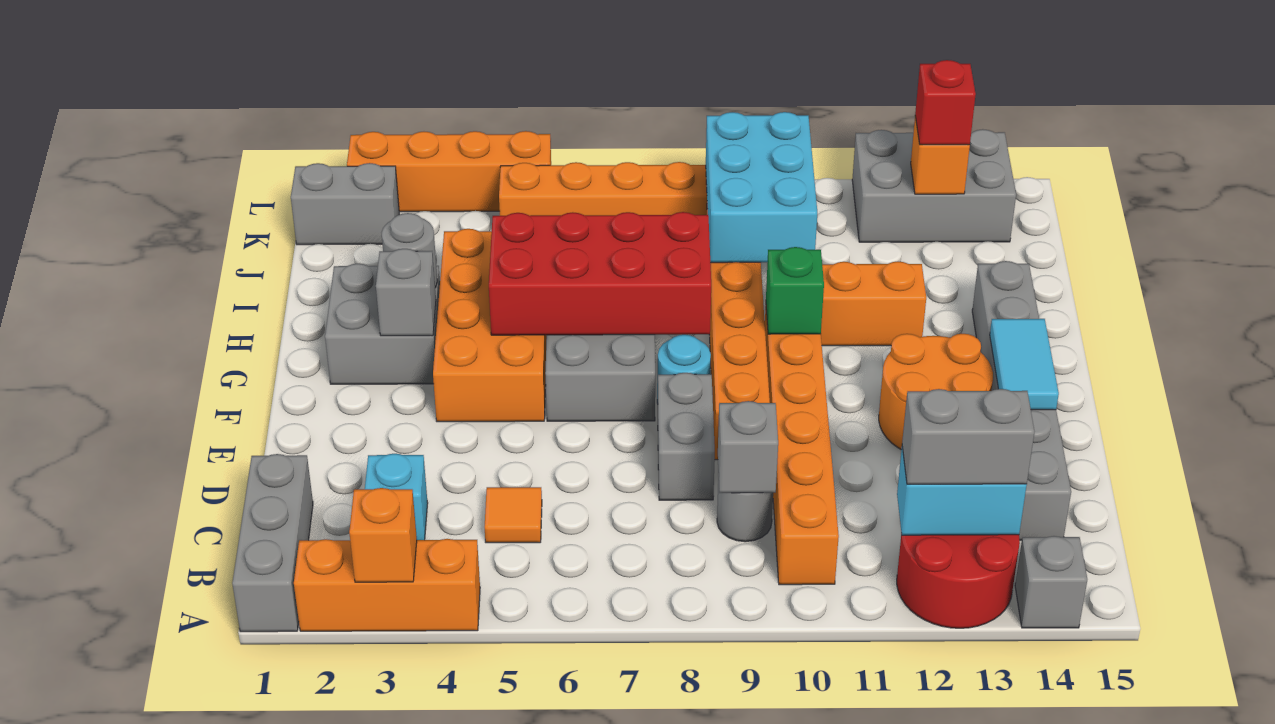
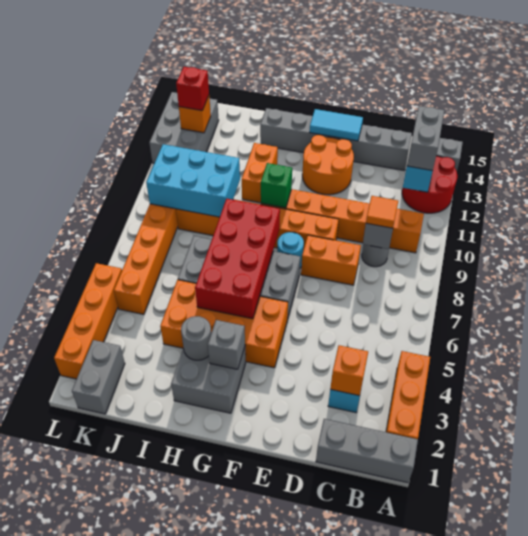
orange brick A3 level 2 -> orange brick C3 level 2
orange tile C5 level 1 -> orange tile C9 level 3
grey brick D8:E8 level 1 -> orange brick D8:E8 level 1

